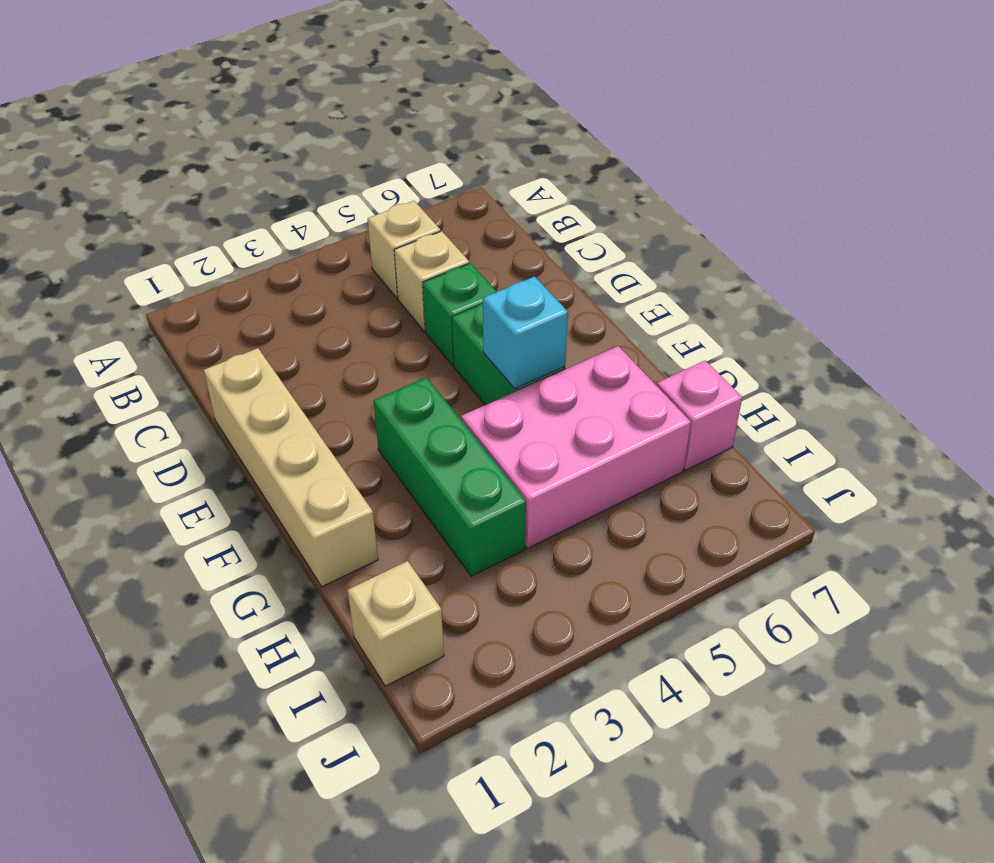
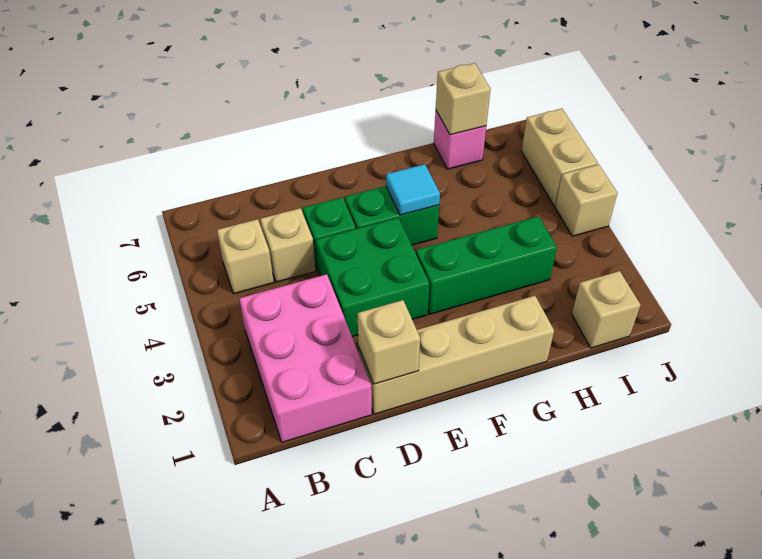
none -> tan brick D1 level 2
none -> green brick D3:E4 level 1
cyan brick F5 level 2 -> cyan tile F5 level 2
pink brick G4:H6 level 1 -> pink brick B1:C3 level 1
none -> tan brick H7 level 2
none -> tan brick J4 level 1
none -> tan brick J5:J6 level 1

